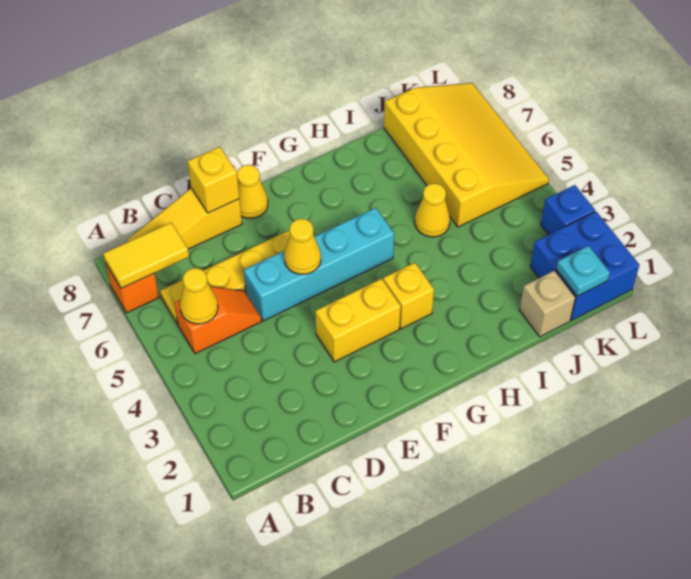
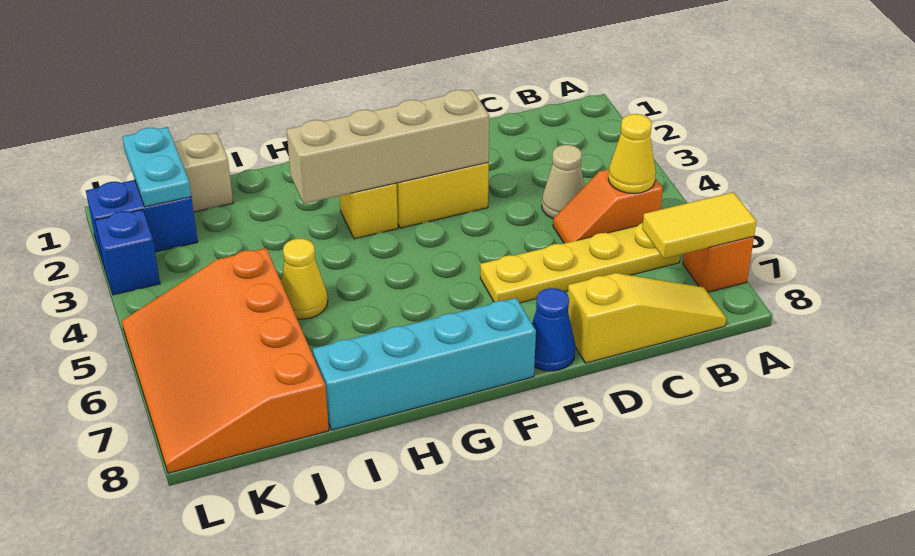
none -> tan cone C4 level 1
cyan brick D5:G5 level 1 -> cyan brick F8:I8 level 1
yellow brick D8 level 2 -> none
none -> tan brick E3:H3 level 2
yellow cone E5 level 2 -> none
yellow cone E8 level 1 -> blue cone E8 level 1
yellow slope J5:L8 level 1 top J -> orange slope J5:L8 level 1 top J
blue brick K1:L2 level 1 -> blue brick K2:L2 level 1
cyan plate K1 level 2 -> cyan plate K1:K2 level 2

